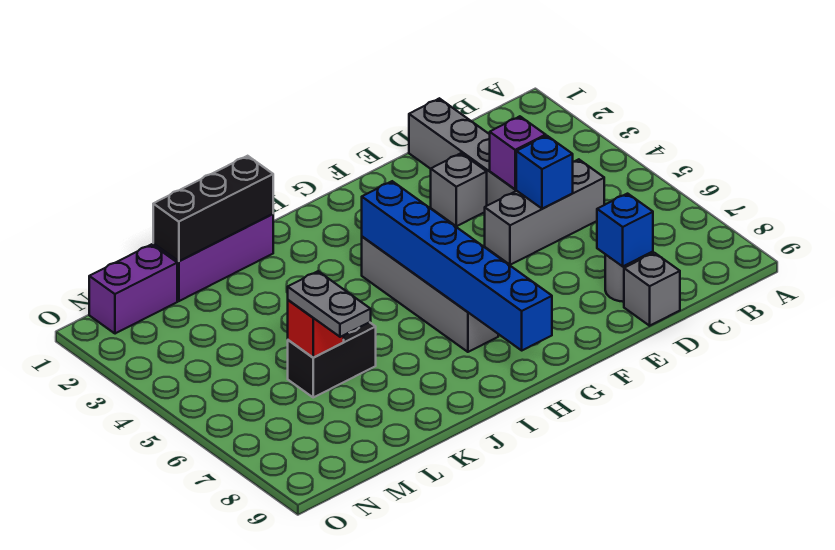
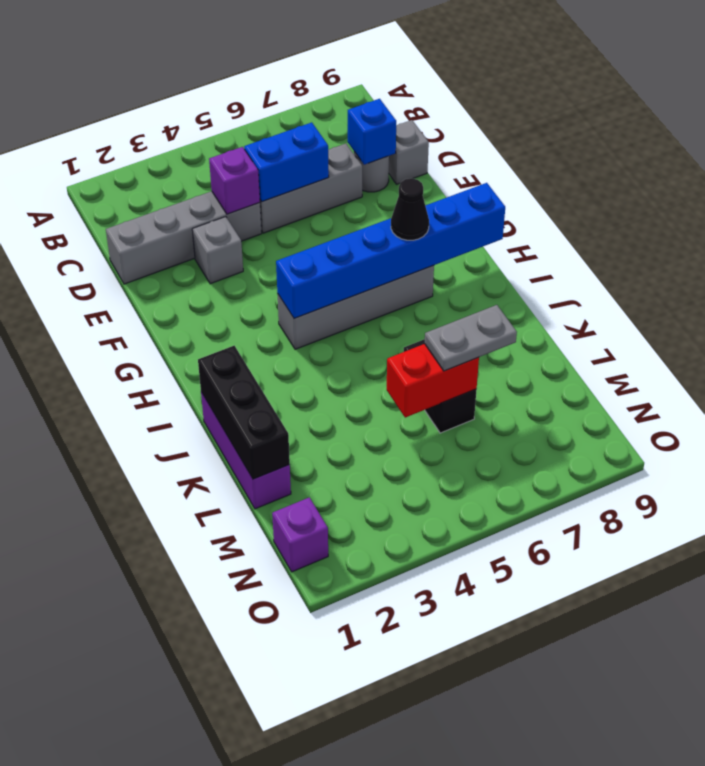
grey brick C5:E5 level 1 -> grey brick D5:D7 level 1
blue brick D5 level 2 -> blue brick D5:D6 level 2
none -> black cone H7 level 3
red brick L6 level 2 -> red brick L5:L6 level 2
purple brick M1:N1 level 1 -> purple brick N1 level 1

